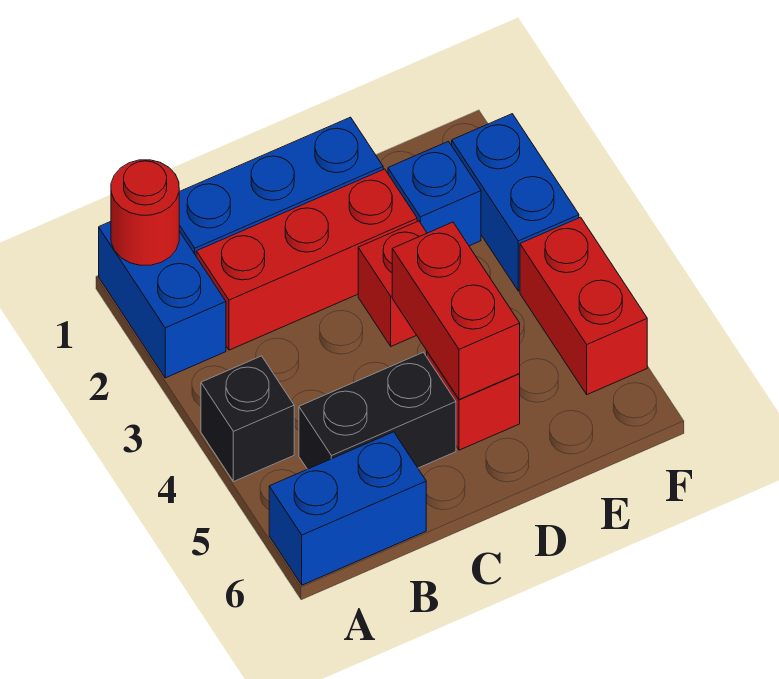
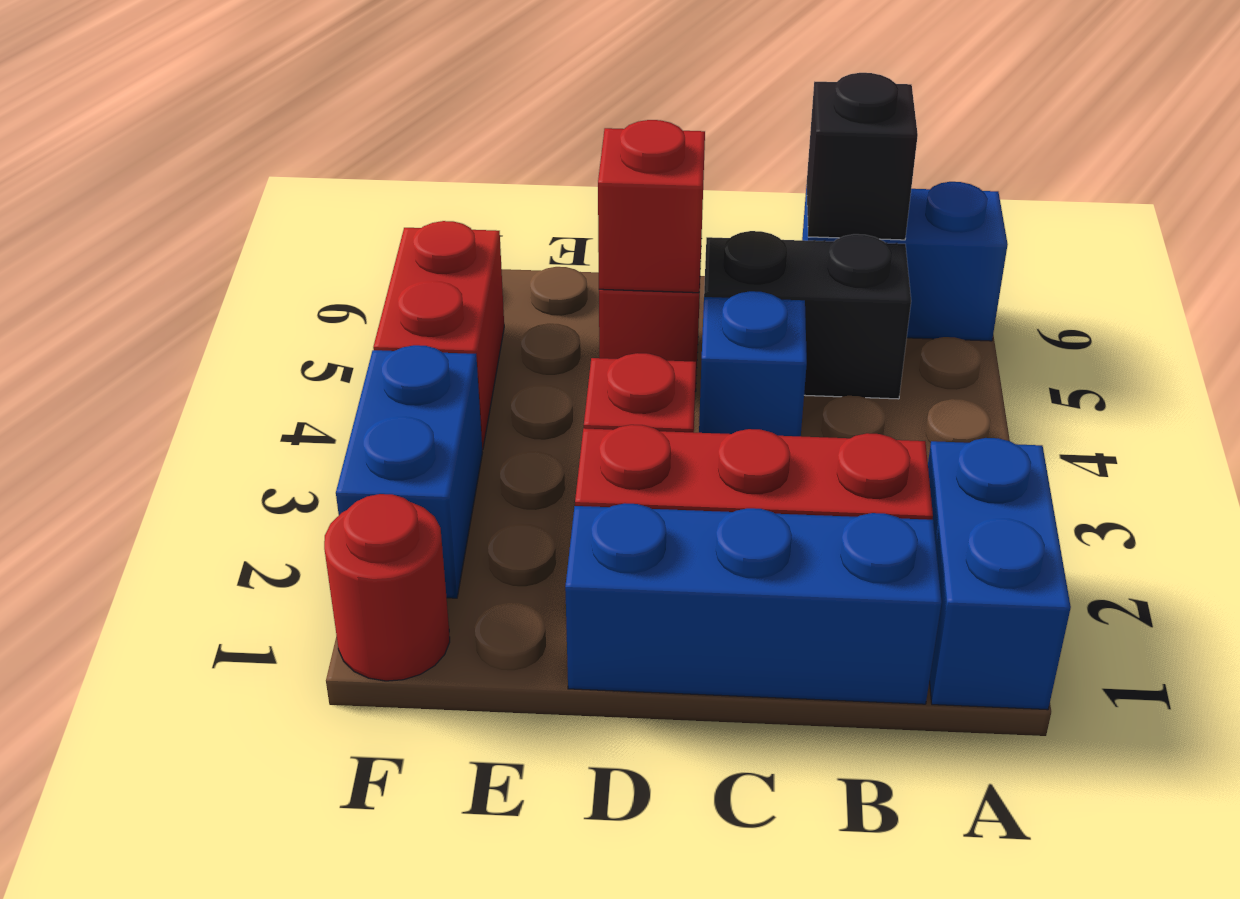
red round brick A1 level 2 -> red round brick F1 level 1
black brick A4 level 1 -> black brick B6 level 2
red brick D4:D5 level 2 -> red brick D5 level 2
blue brick E2 level 1 -> blue brick C4 level 1

